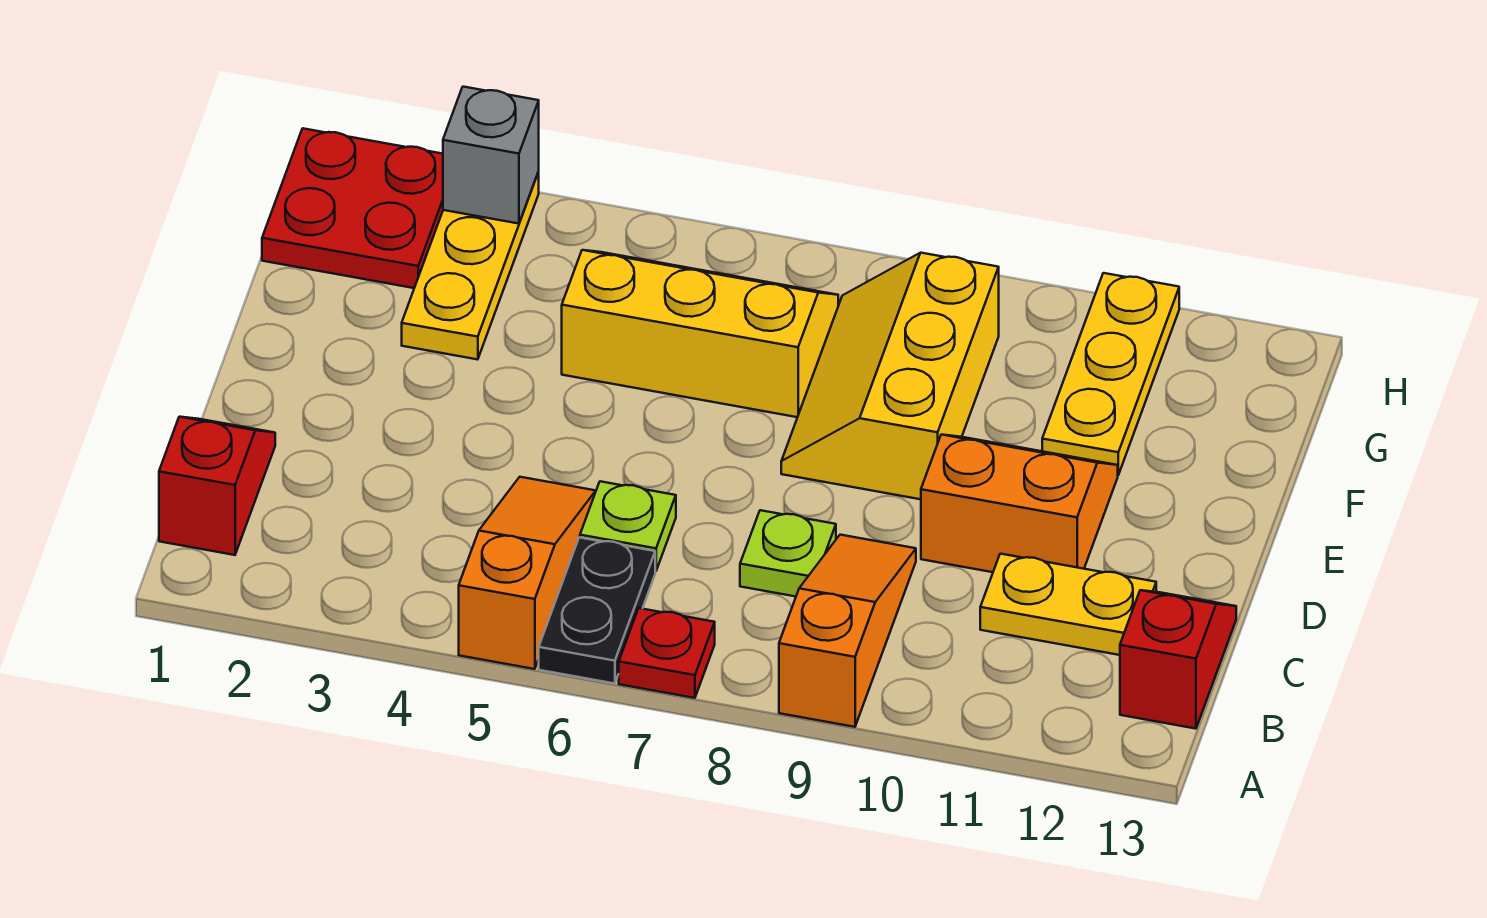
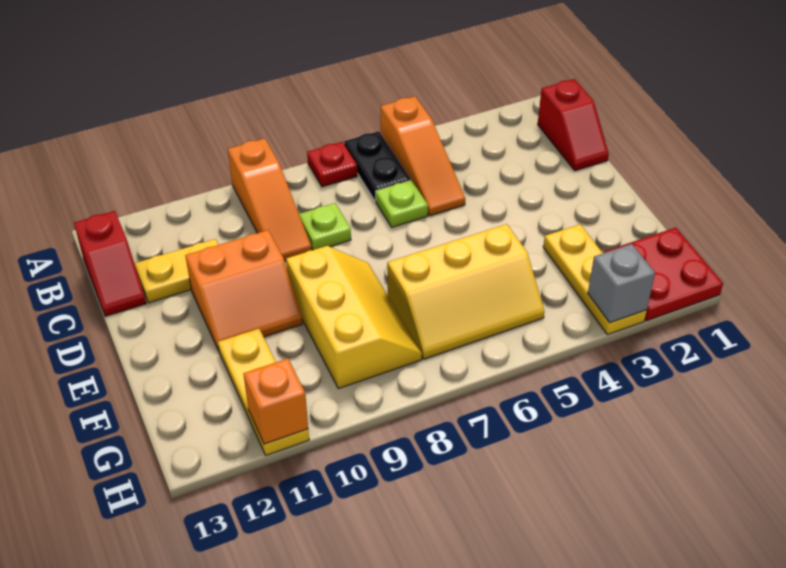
none -> orange brick H11 level 2

